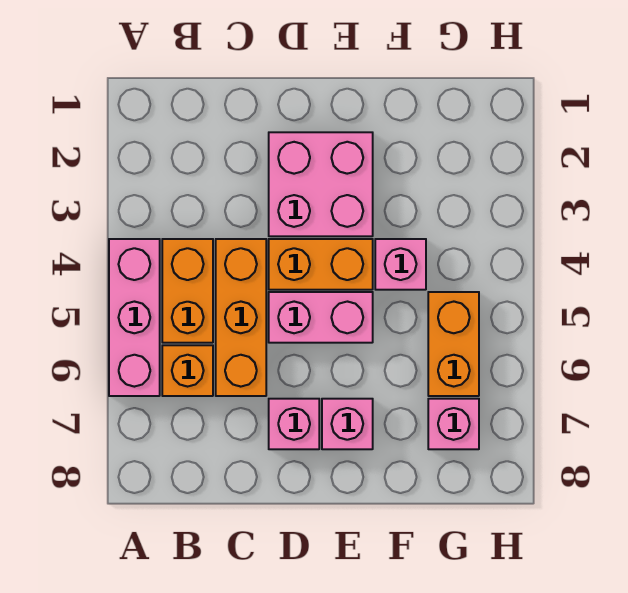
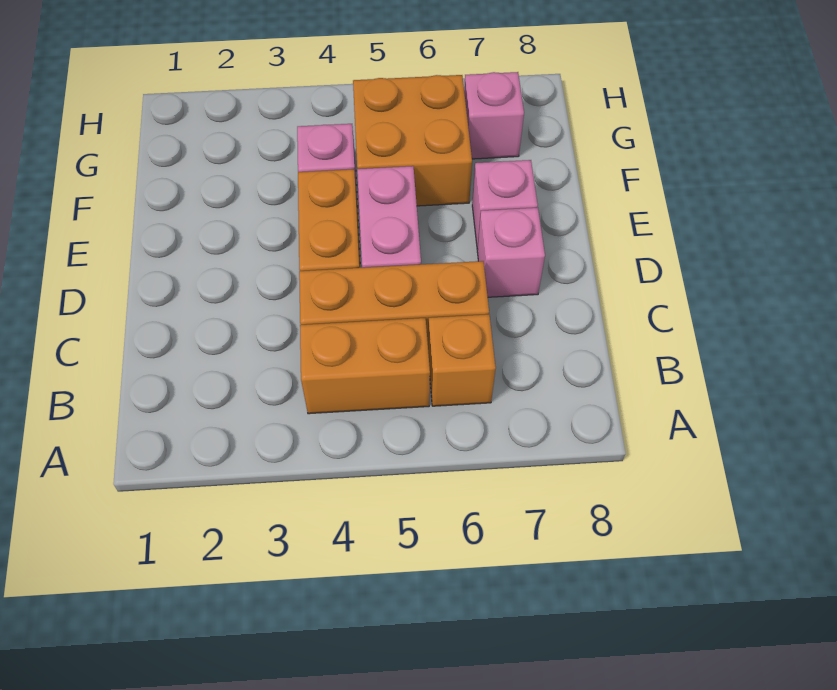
pink brick A4:A6 level 1 -> none
pink brick D2:E3 level 1 -> none
orange brick G5:G6 level 1 -> orange brick F5:G6 level 1

